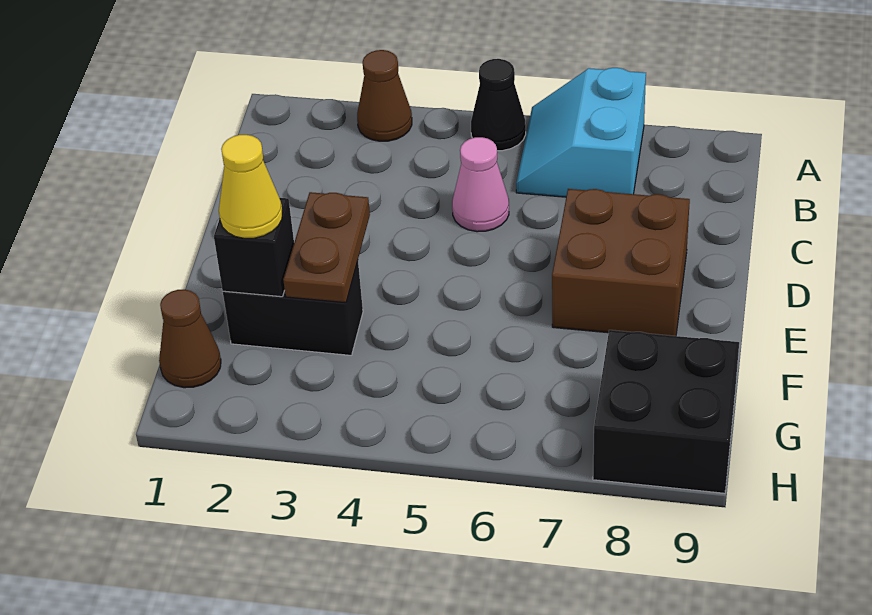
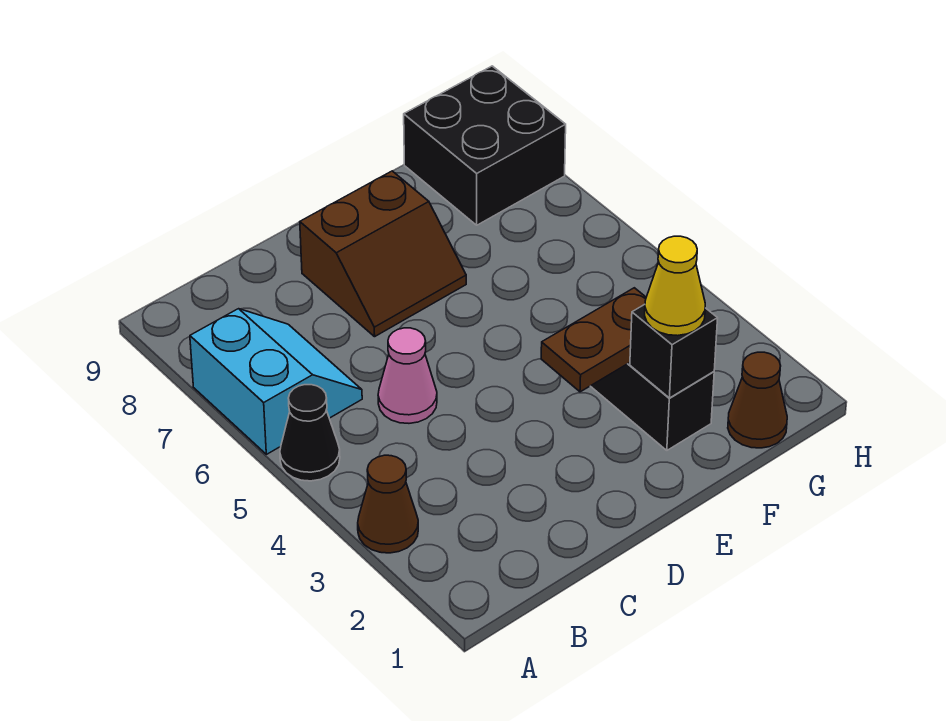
cyan slope A6:B7 level 1 top 7 -> cyan slope A6:B7 level 1 top A
brown brick D7:E8 level 1 -> brown slope D7:E8 level 1 top 8

